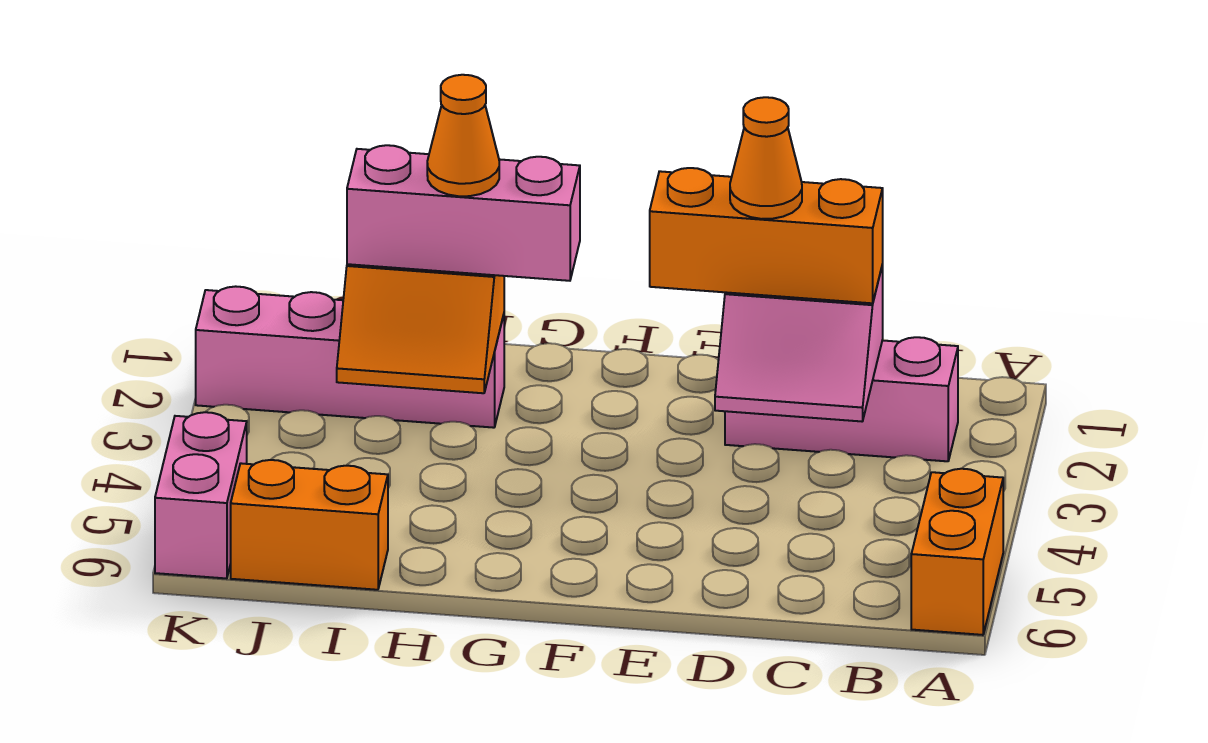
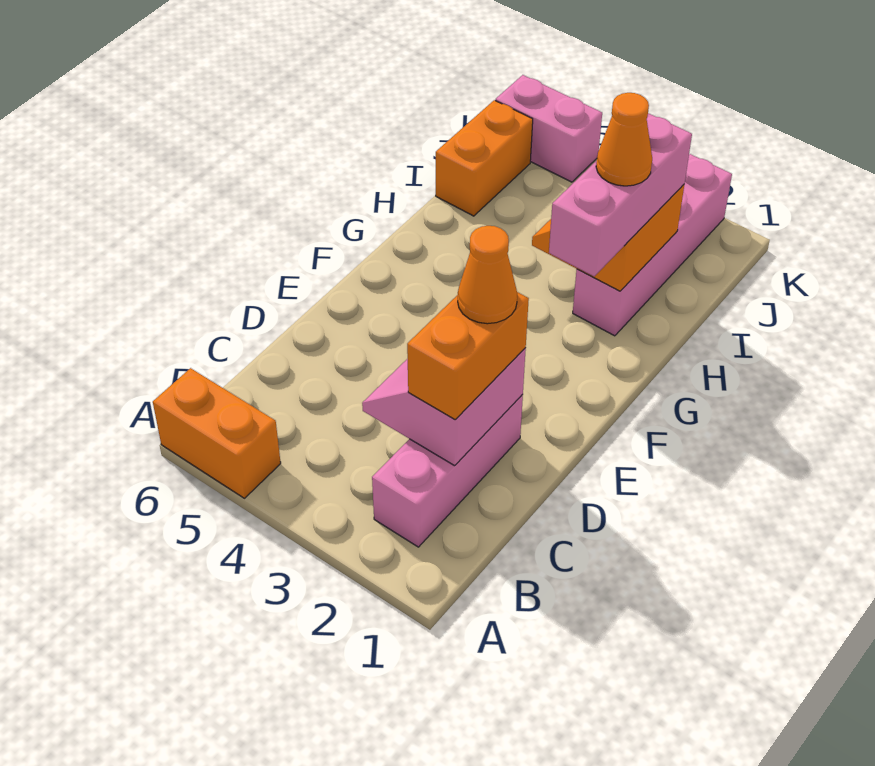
orange brick C2:E2 level 3 -> orange brick C2:D2 level 3

